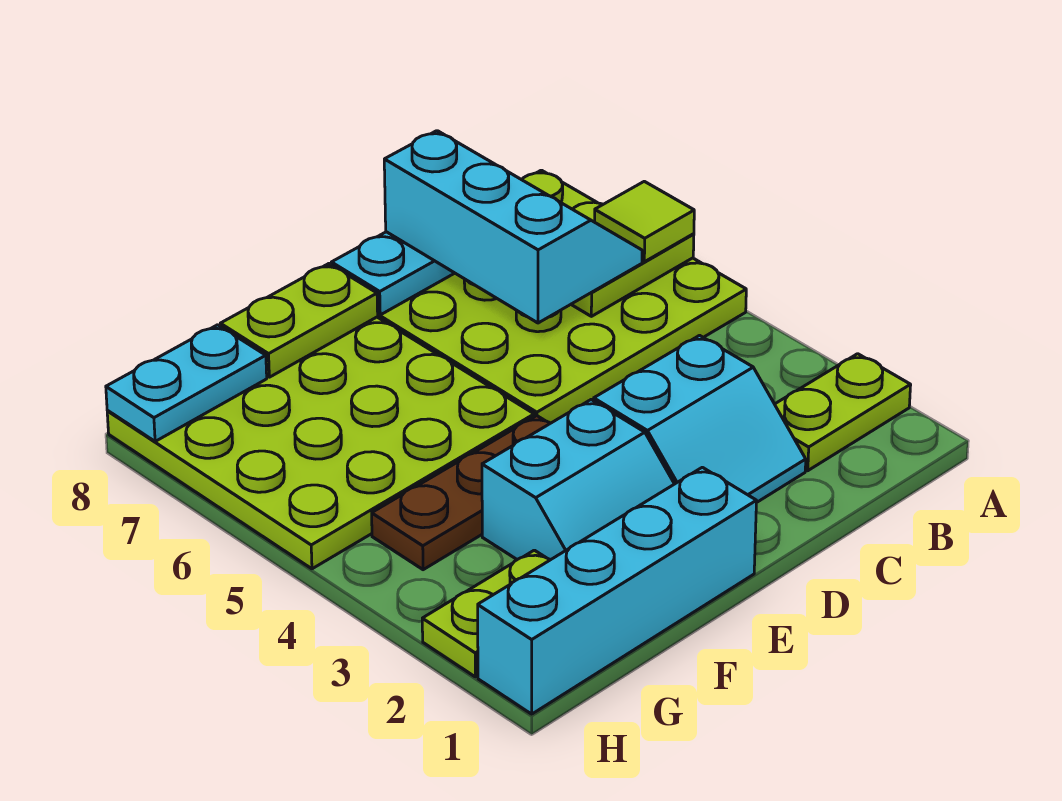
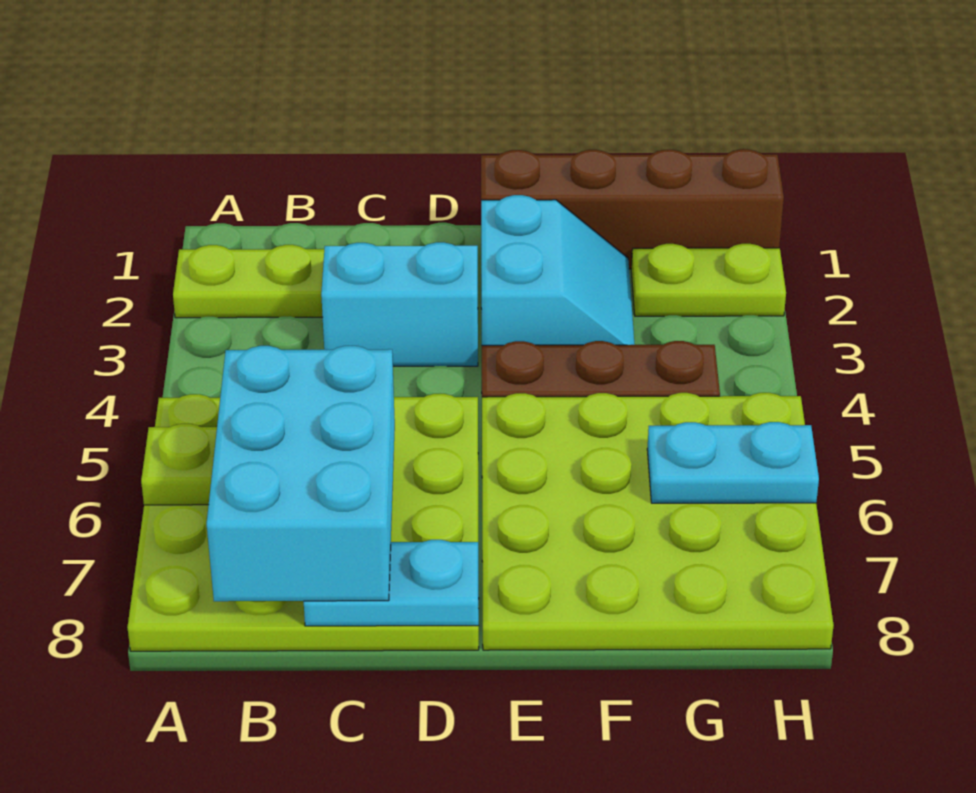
lime tile A6 level 3 -> none
cyan slope B6:C8 level 3 top C -> cyan brick B6:C8 level 3
cyan brick E1:H1 level 1 -> brown brick E1:H1 level 1
cyan slope E2:F3 level 1 top 3 -> cyan slope E2:F3 level 1 top E
lime plate E8:F8 level 2 -> none
cyan plate G8:H8 level 2 -> cyan plate G6:H6 level 2

